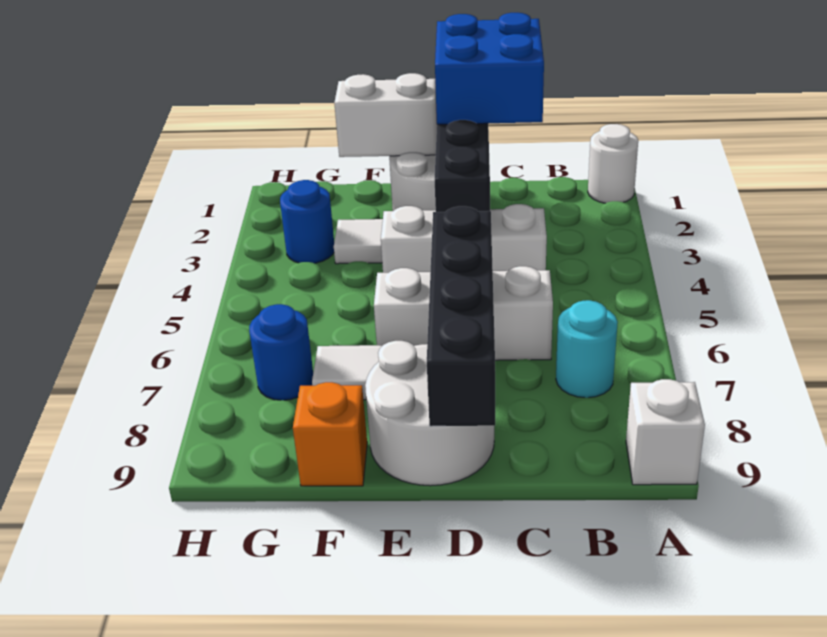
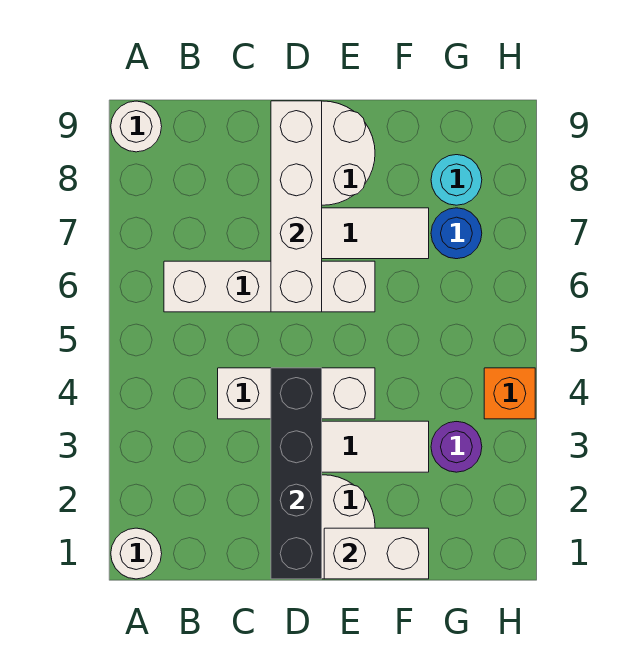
white brick A9 level 1 -> white round brick A9 level 1
cyan round brick B7 level 1 -> cyan round brick G8 level 1
blue brick C1:D2 level 3 -> none
white brick C6:E6 level 1 -> white brick B6:E6 level 1
black brick D6:D9 level 2 -> white brick D6:D9 level 2
orange brick F9 level 1 -> orange brick H4 level 1
blue round brick G3 level 1 -> purple round brick G3 level 1

